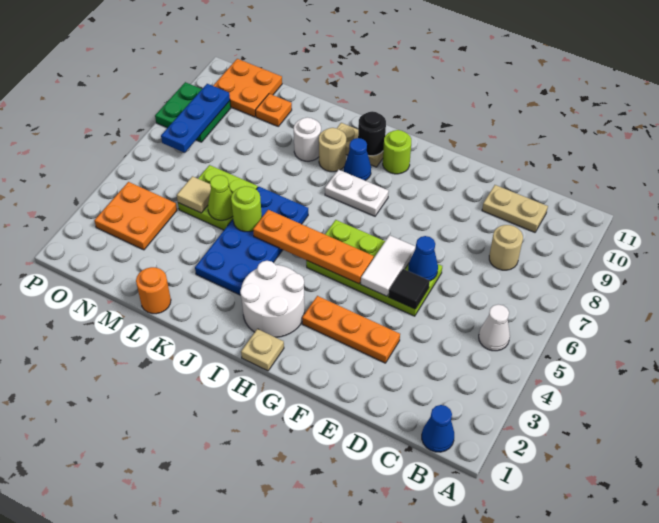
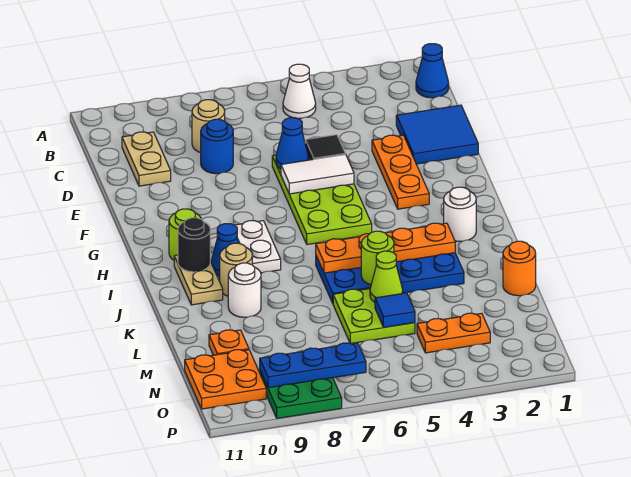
none -> blue tile D1:E2 level 1
none -> blue round brick D8 level 1
orange plate G5:J5 level 2 -> orange plate J3:J6 level 2
tan plate H1 level 1 -> none
white round brick H2:I3 level 1 -> white round brick I2 level 1
tan tile M5 level 2 -> blue tile M5 level 2
orange plate N3:O4 level 1 -> orange plate N3:N4 level 1

